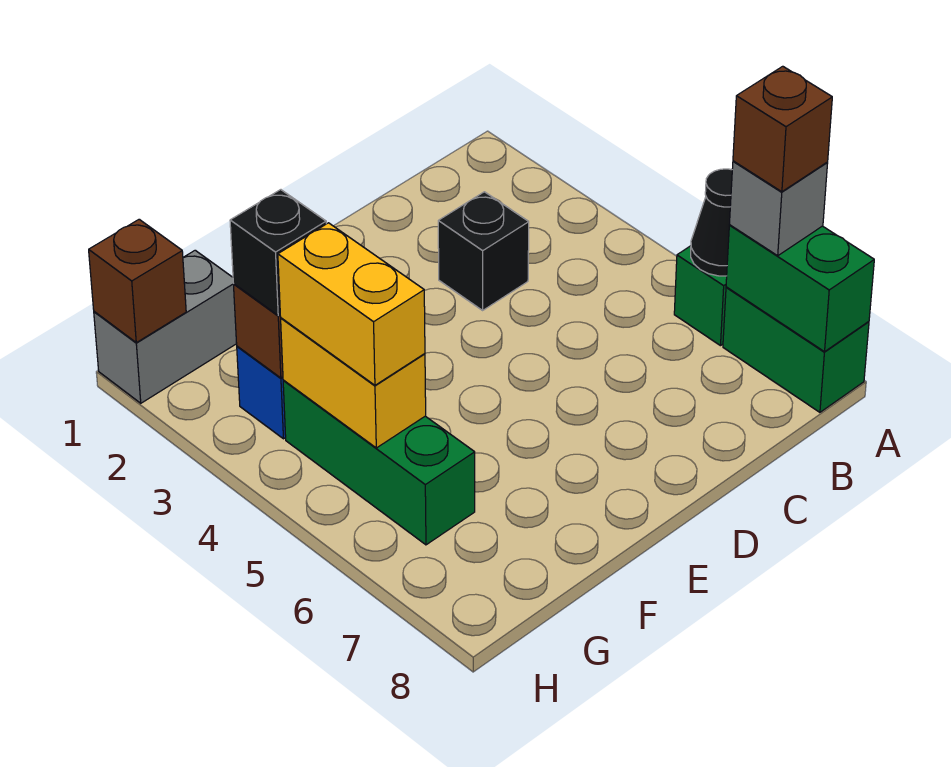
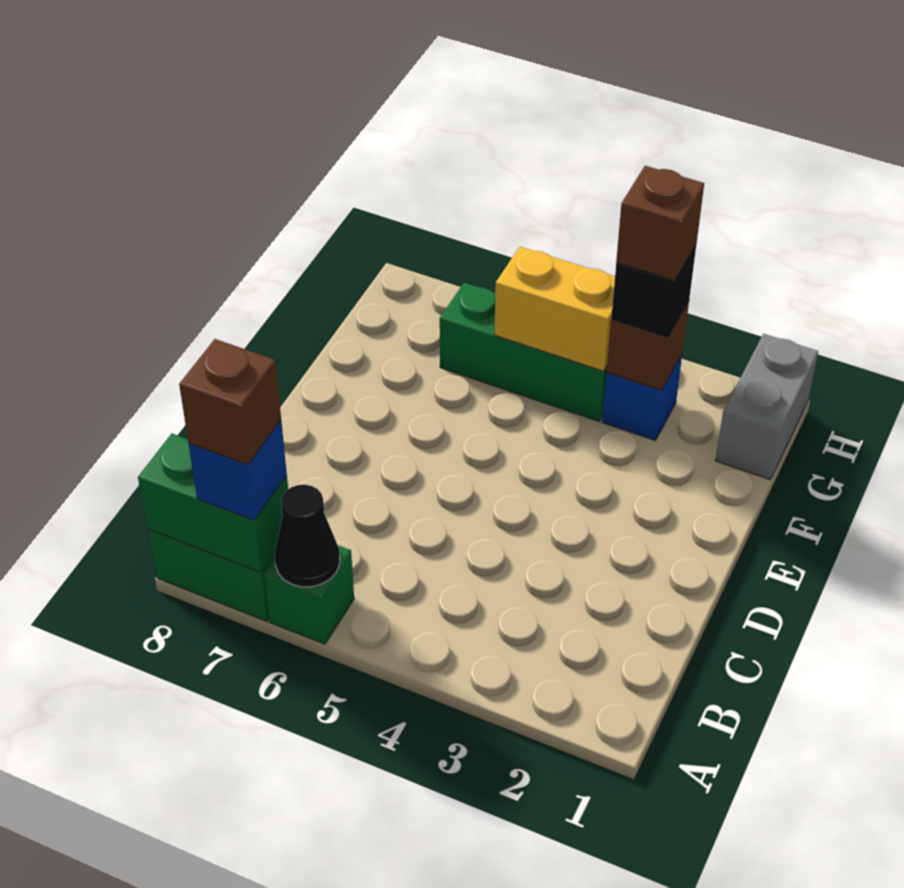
grey brick A7 level 3 -> blue brick A7 level 3
black brick C3 level 1 -> none
yellow brick G4:G5 level 3 -> none
brown brick H1 level 2 -> brown brick G3 level 4

